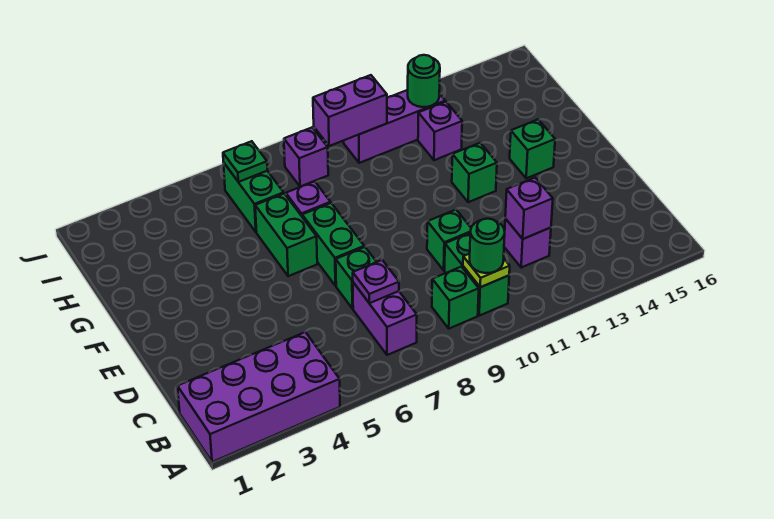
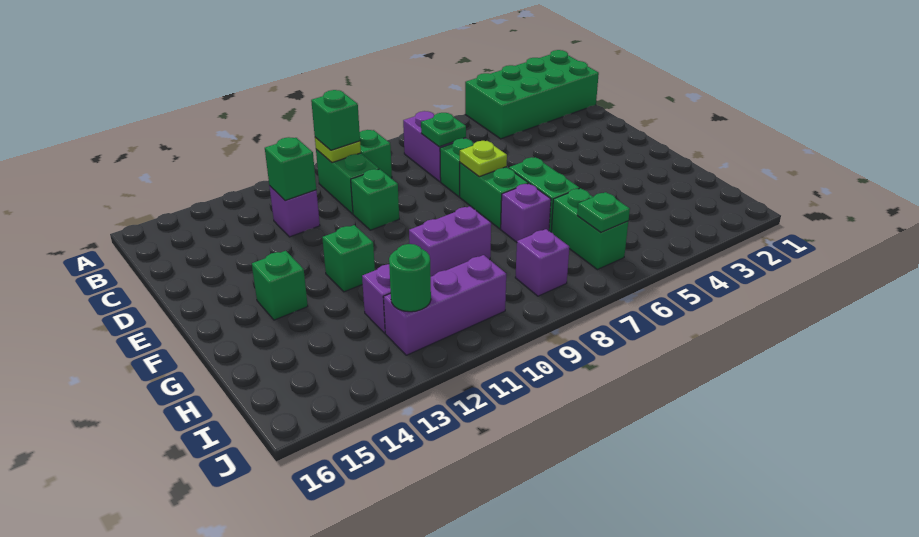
purple brick A1:B4 level 1 -> green brick A1:B4 level 1
green round brick B10 level 3 -> green brick B10 level 3
purple plate C7 level 2 -> green plate C7 level 2
purple brick C12 level 2 -> green brick C12 level 2
none -> lime plate E7 level 2
purple brick I9:I10 level 2 -> purple brick G9:G10 level 1

